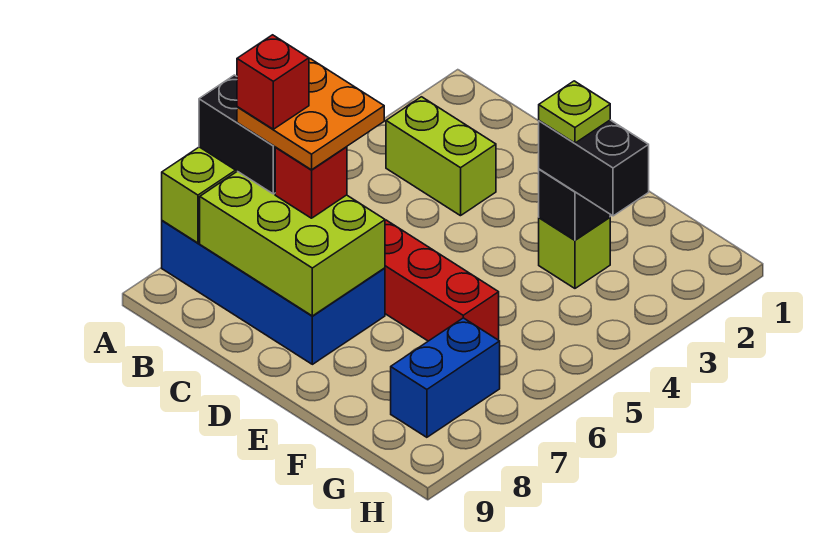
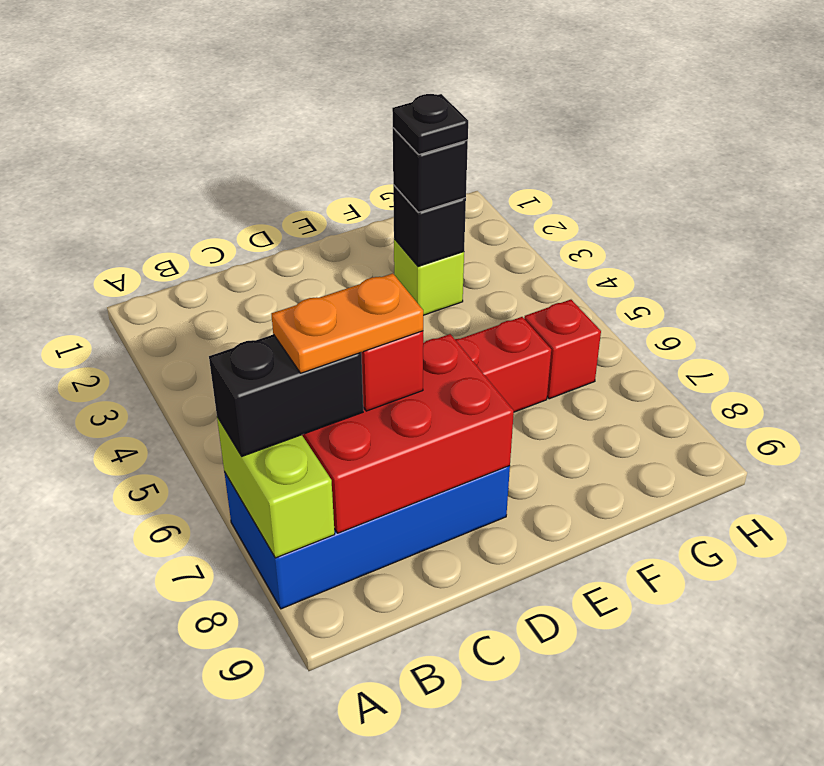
lime brick B3:C3 level 1 -> none
orange plate B6:C7 level 4 -> orange plate B7:C7 level 4
lime brick B7:D8 level 2 -> red brick B7:D8 level 2
red brick B7 level 5 -> red brick G6 level 1
black brick F3:G3 level 3 -> black brick F3 level 3
lime plate F3 level 4 -> black plate F3 level 4
blue brick G7:G8 level 1 -> none

